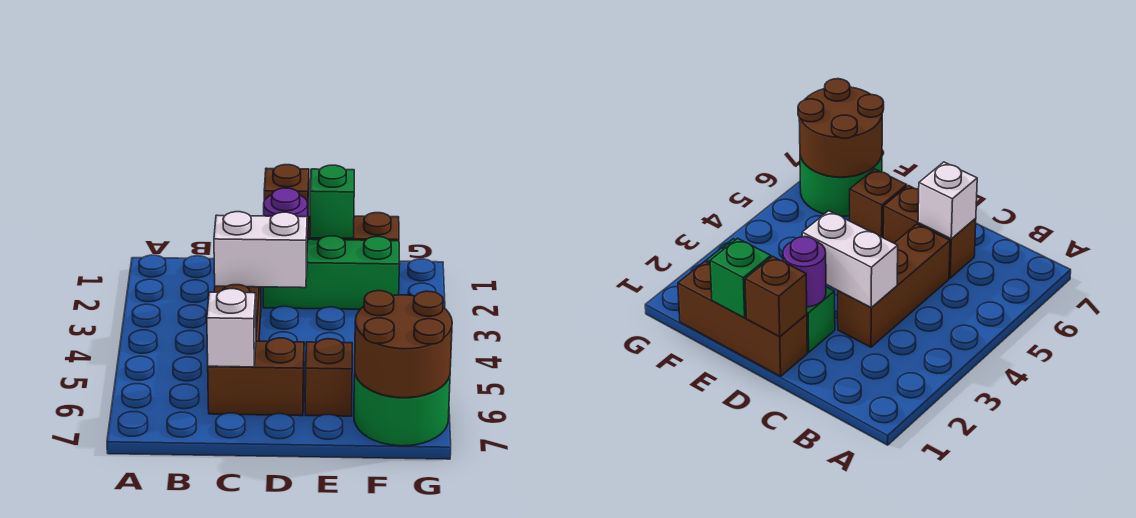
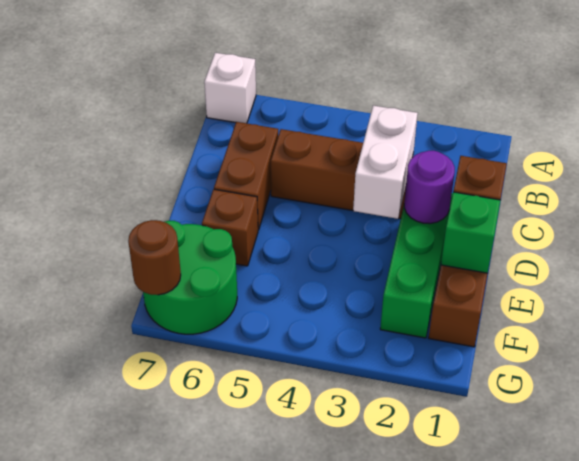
white brick C6 level 2 -> white brick A7 level 1
brown round brick F6:G7 level 2 -> brown round brick G7 level 2

